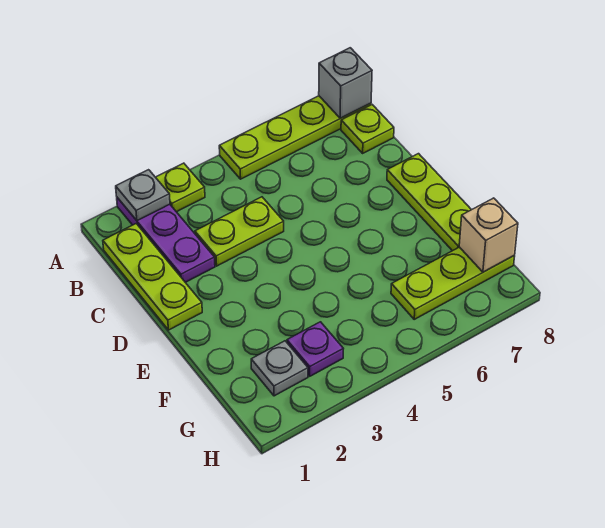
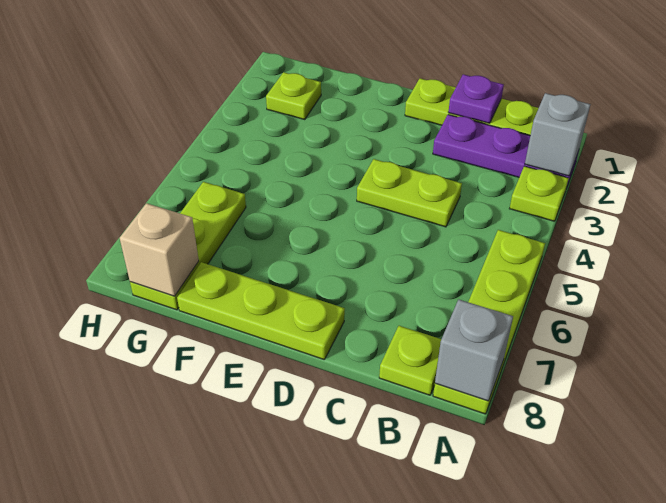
grey plate A2 level 2 -> grey brick A2 level 2
lime plate C3:C4 level 1 -> lime plate C4:D4 level 1
grey plate G2 level 1 -> lime plate G2 level 1
purple plate G3 level 1 -> purple plate C1 level 2

